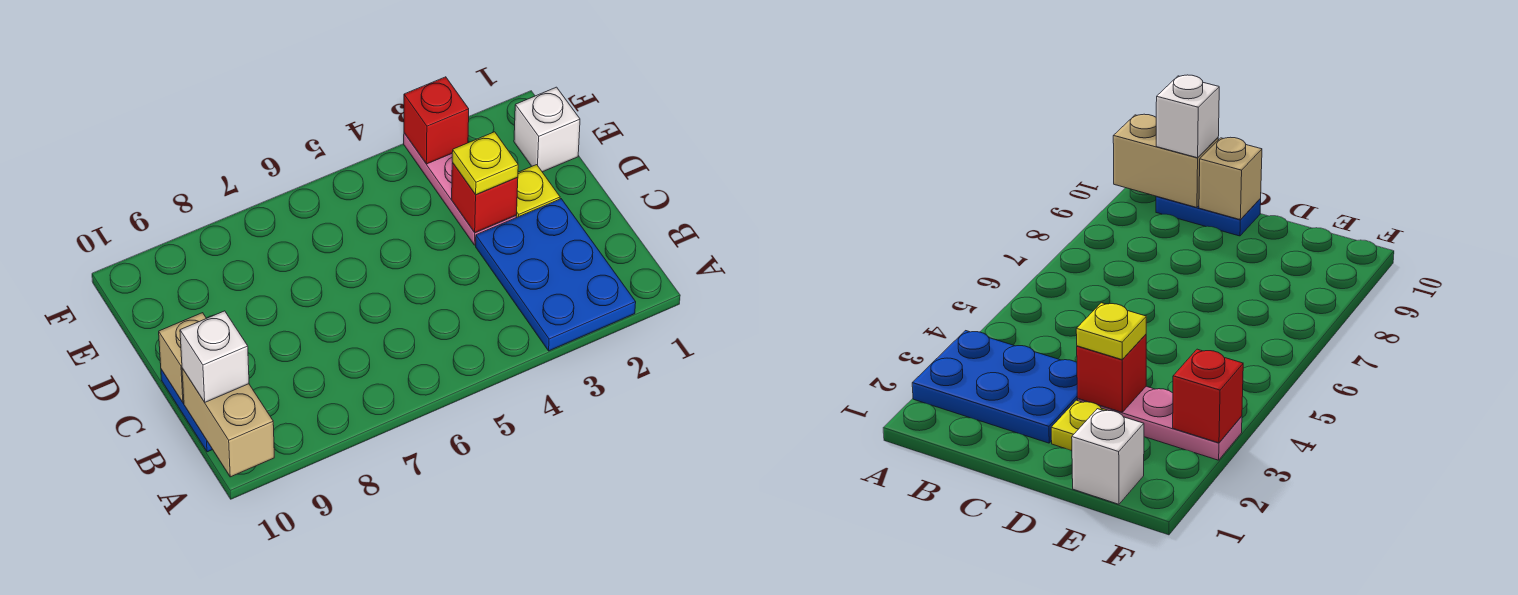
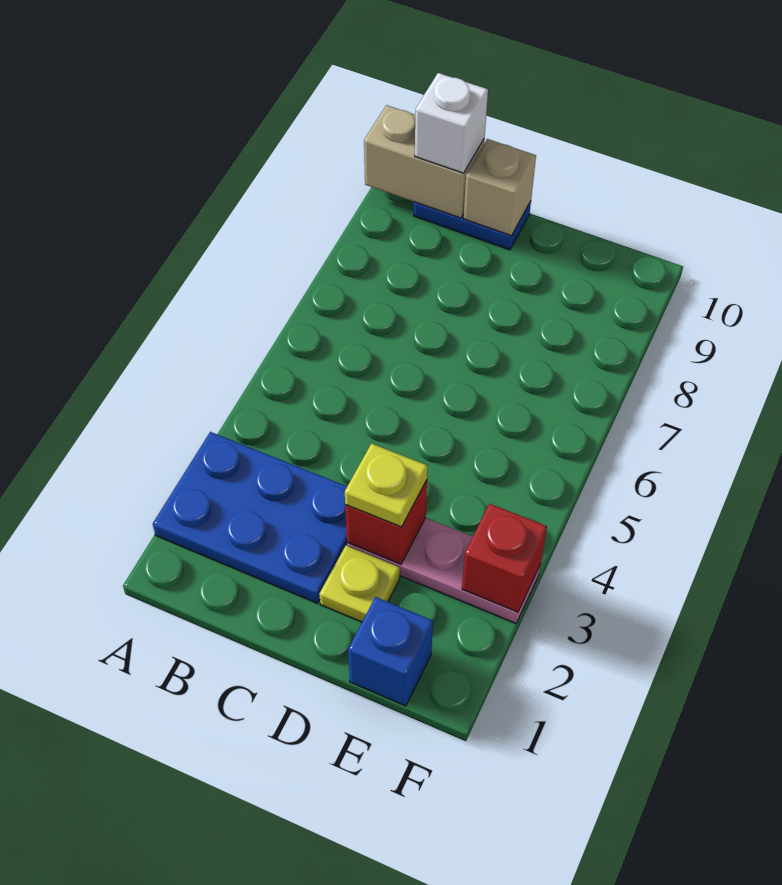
white brick E1 level 1 -> blue brick E1 level 1

